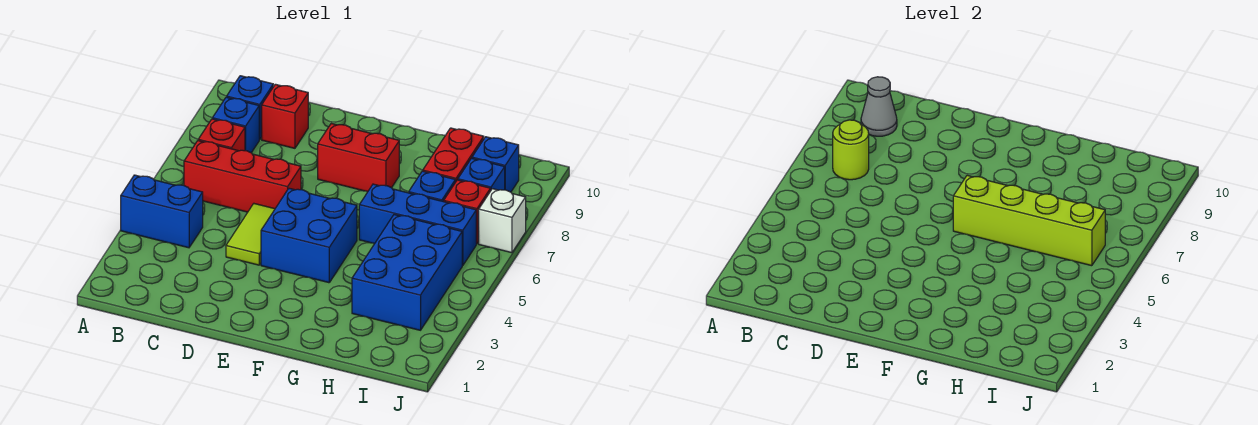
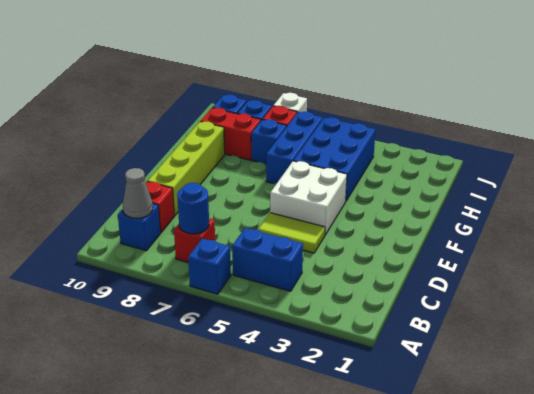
blue brick A4:B4 level 1 -> blue brick B4:B5 level 1
red brick B6:D6 level 1 -> none
lime round brick B7 level 2 -> blue round brick B7 level 2
blue brick B8 level 1 -> blue brick A6 level 1
blue brick E4:F5 level 1 -> white brick E4:F5 level 1
red brick E8:F8 level 1 -> none
lime brick F6:I6 level 2 -> lime brick D9:G9 level 1
blue brick H3:I5 level 1 -> blue brick G4:I5 level 1

